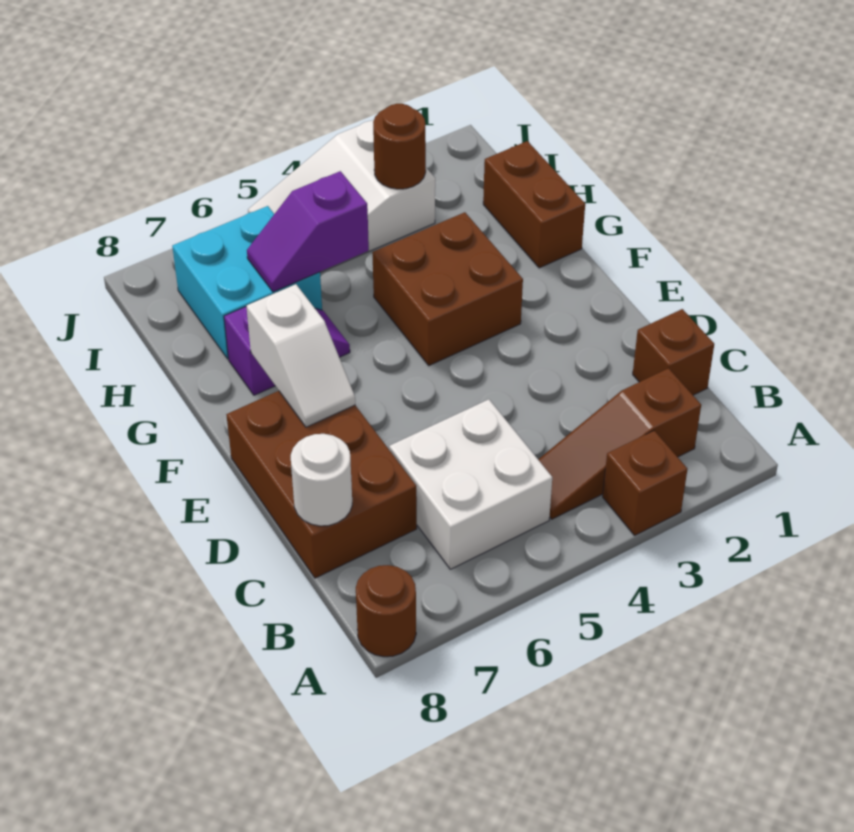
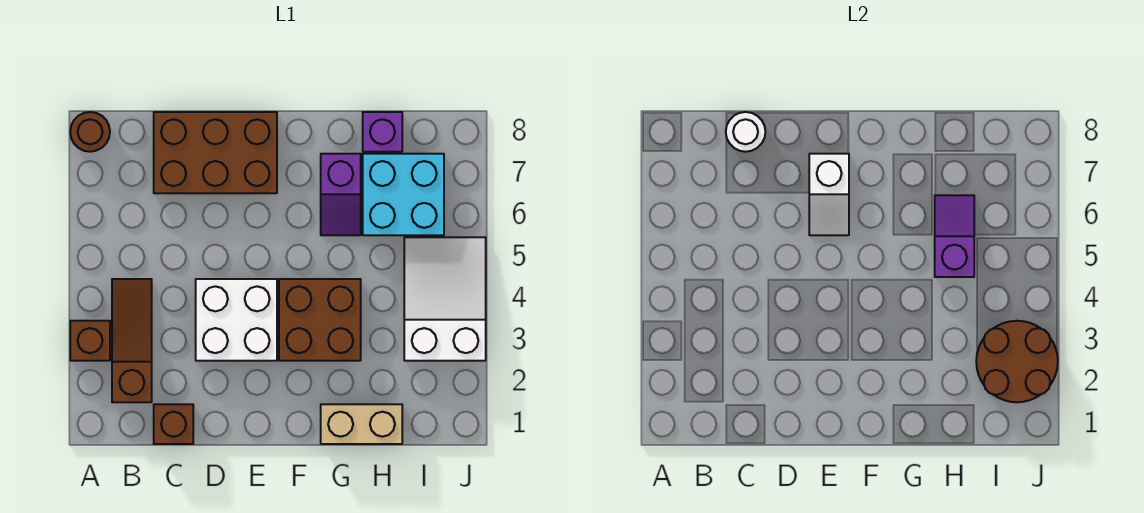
white brick B5:C6 level 1 -> white brick D3:E4 level 1
white slope E7:F7 level 2 top F -> white slope E6:E7 level 2 top 7
brown brick G1:H1 level 1 -> tan brick G1:H1 level 1
none -> purple brick H8 level 1
brown round brick I3 level 2 -> brown round brick I2:J3 level 2

